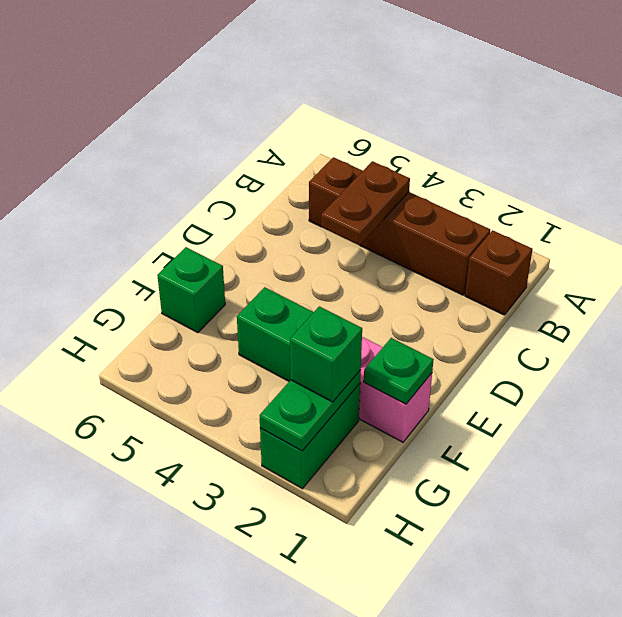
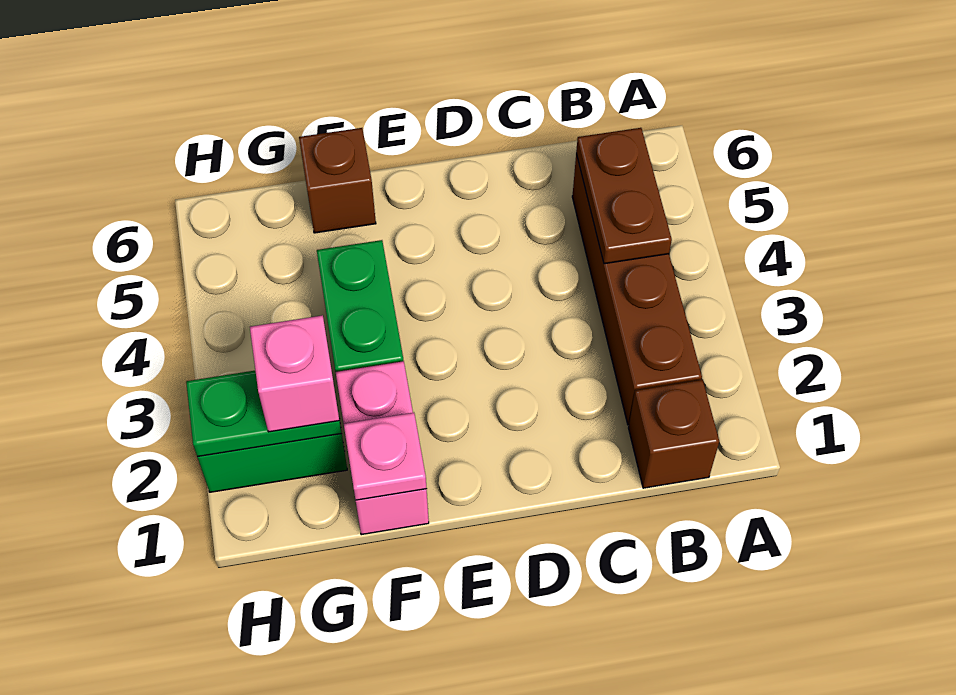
brown plate B4:C4 level 2 -> brown plate B4:B5 level 2
green plate F1 level 2 -> pink plate F1 level 2
green brick F6 level 1 -> brown brick F6 level 1
green brick G2 level 3 -> pink brick G2 level 3

